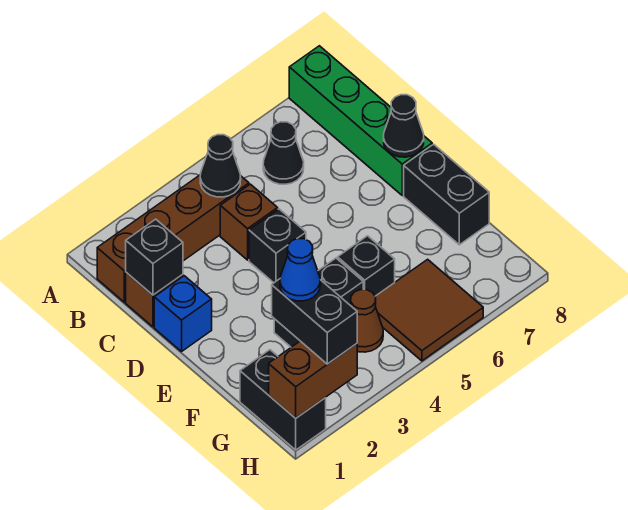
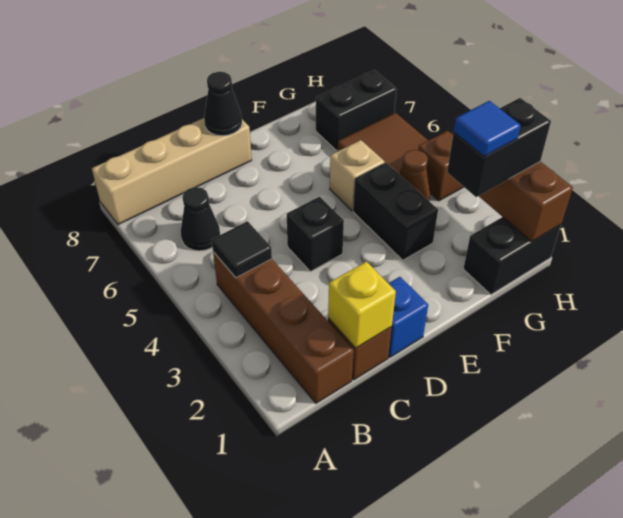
green brick A8:D8 level 1 -> tan brick A8:D8 level 1
black cone B4 level 2 -> black tile B4 level 2
black brick C1 level 2 -> yellow brick C1 level 2
brown brick C4 level 1 -> brown brick H4 level 1
black brick E8:F8 level 1 -> black brick G7:H7 level 1
black brick F5 level 1 -> tan brick F5 level 1
blue cone G2 level 4 -> blue tile G2 level 4

